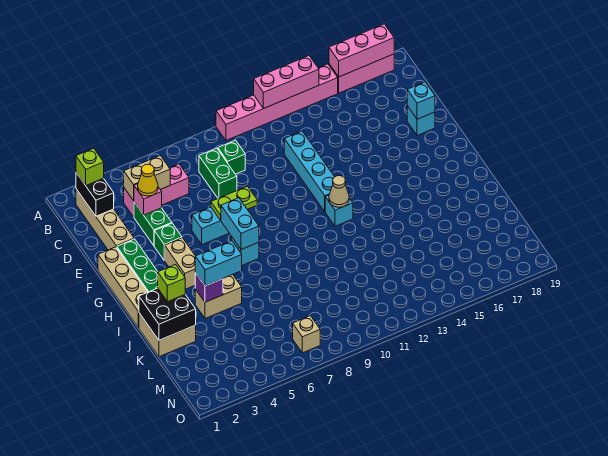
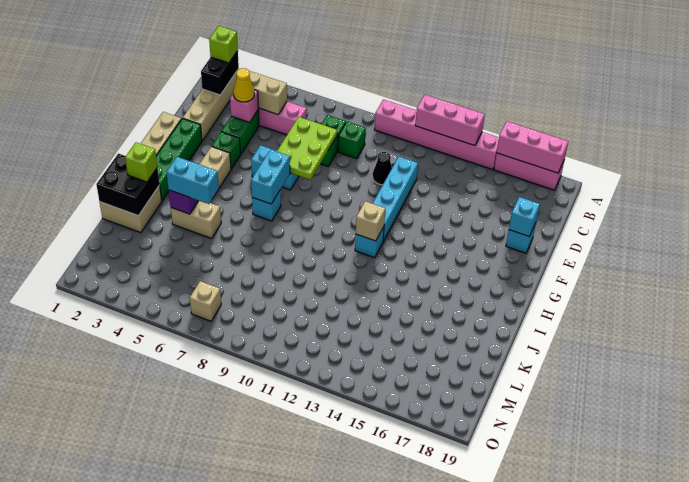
none -> black cone D11 level 1
lime plate F7:F8 level 2 -> lime plate D7:F8 level 2
tan cone H12 level 2 -> tan brick H12 level 2

